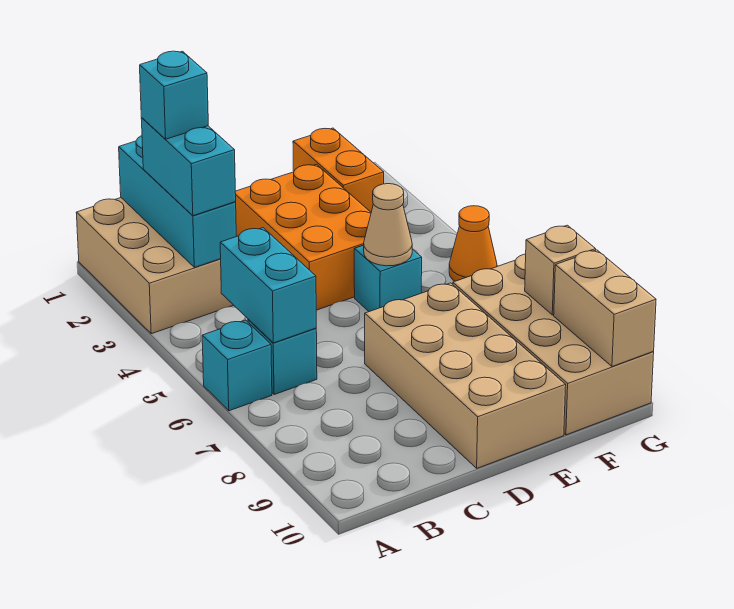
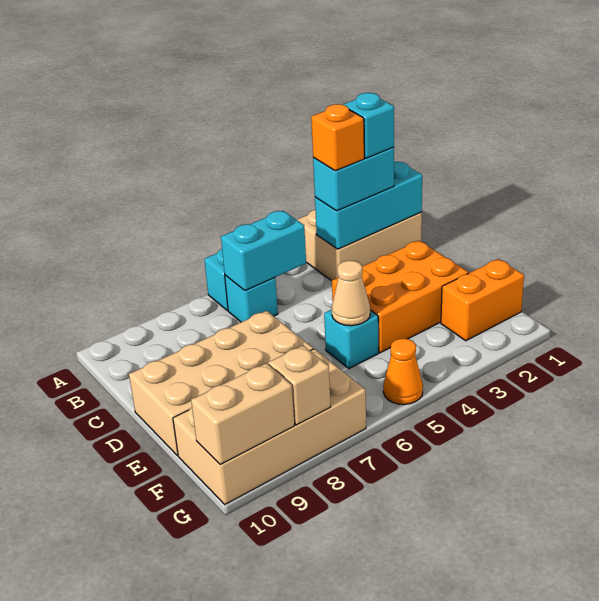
none -> orange brick B3 level 4

